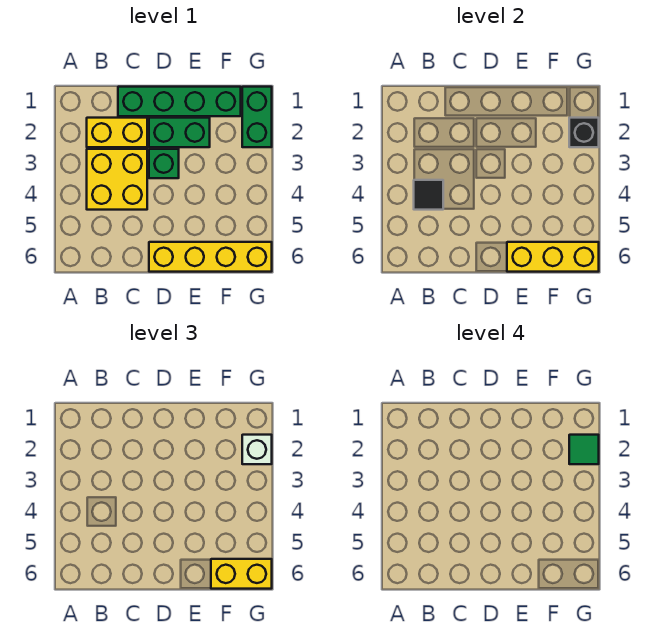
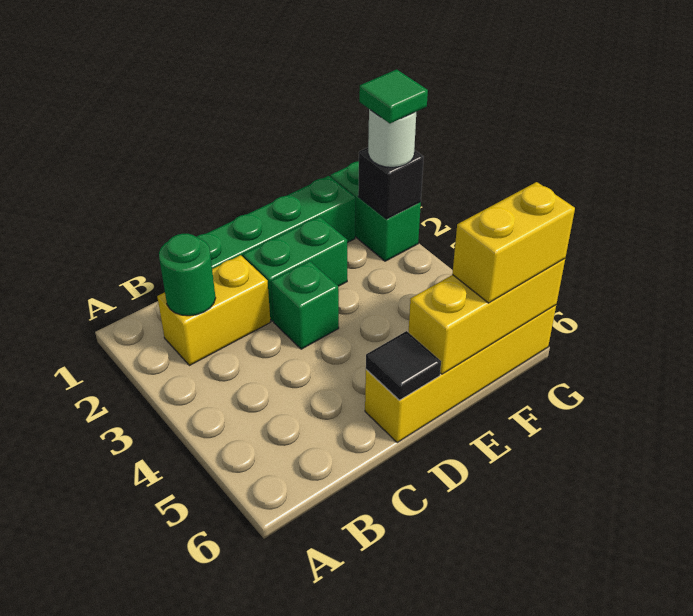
none -> green round brick B2 level 2
yellow brick B3:C4 level 1 -> none
black tile B4 level 2 -> black tile D6 level 2
white brick G2 level 3 -> white round brick G2 level 3

